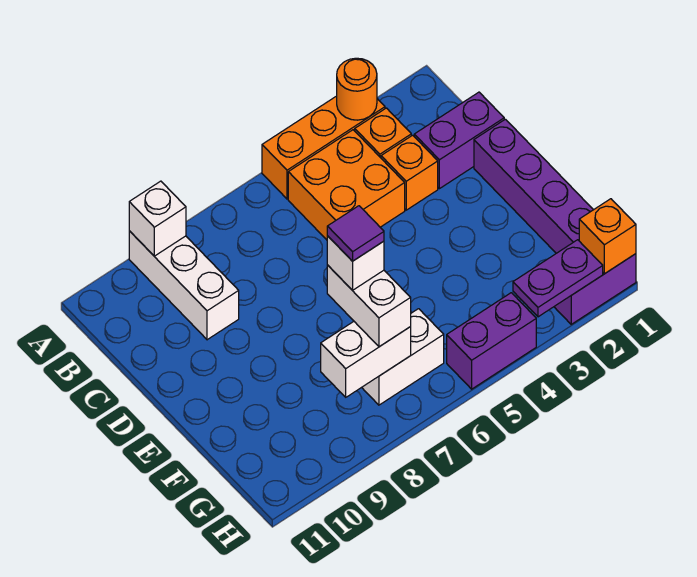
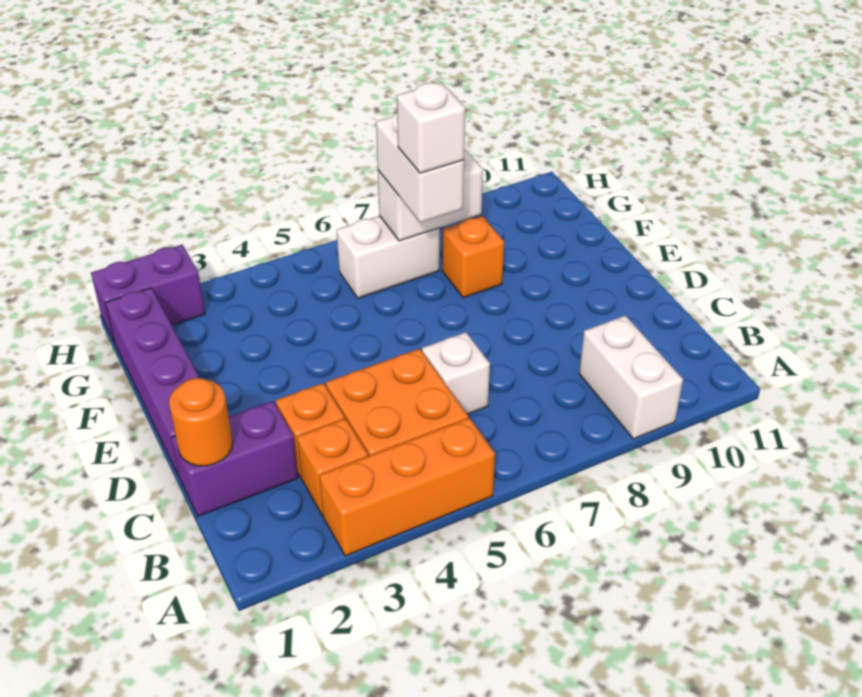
orange round brick A3 level 2 -> orange round brick C1 level 2
white brick A9:C9 level 1 -> white brick A9:B9 level 1
white brick A9 level 2 -> white brick C6 level 1
purple tile F7 level 5 -> none
orange brick H1 level 2 -> orange brick F8 level 1
purple plate H2:H3 level 2 -> none
purple brick H4:H5 level 1 -> none

